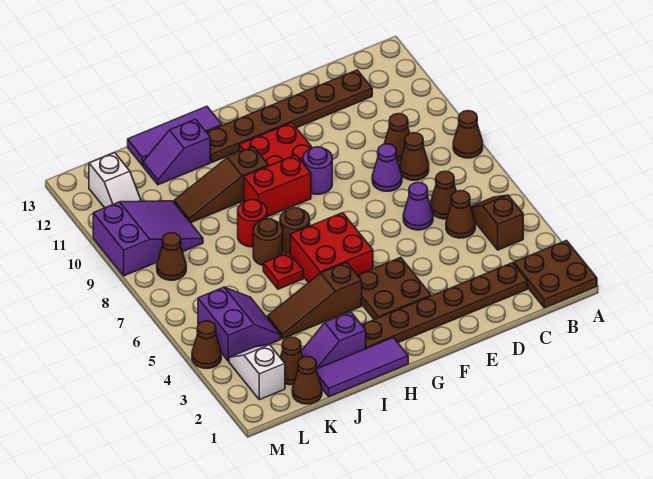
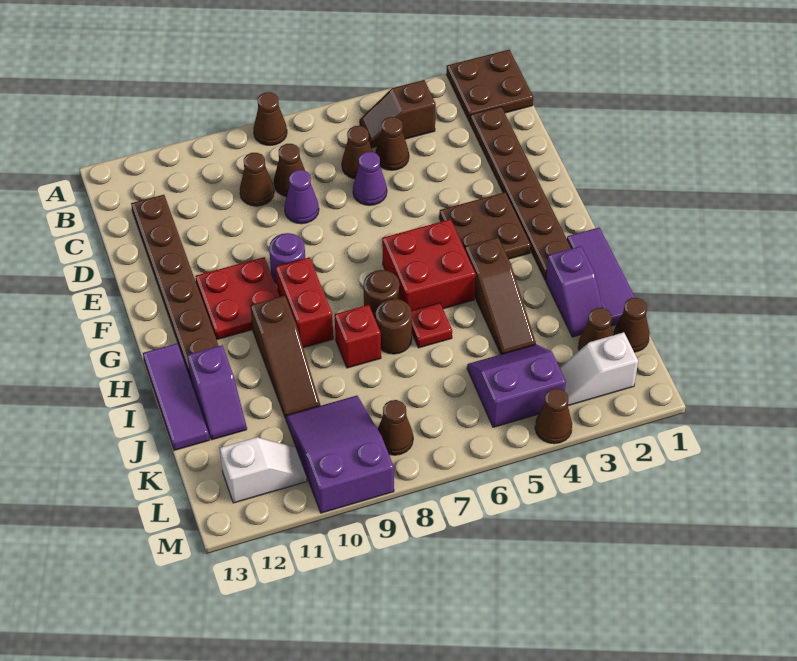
red round brick I8 level 1 -> red brick I8 level 1

